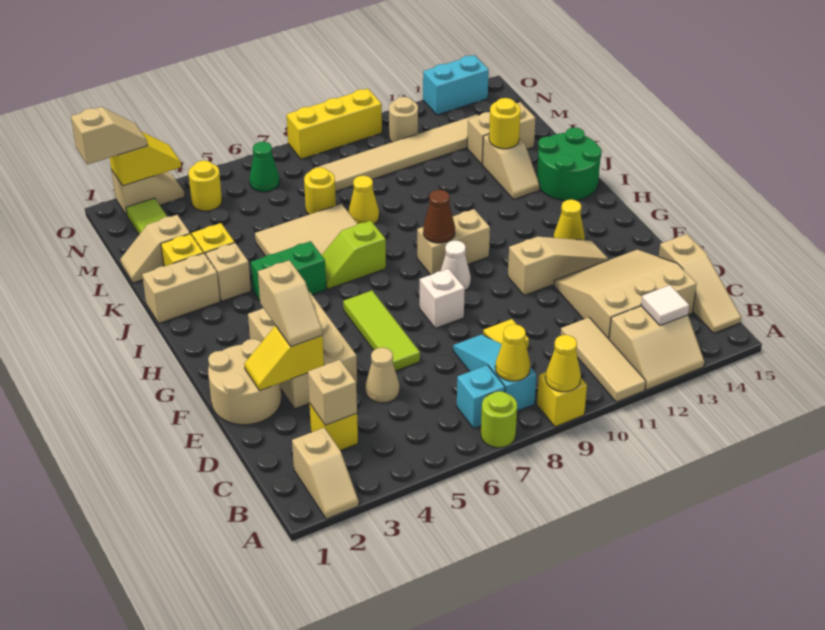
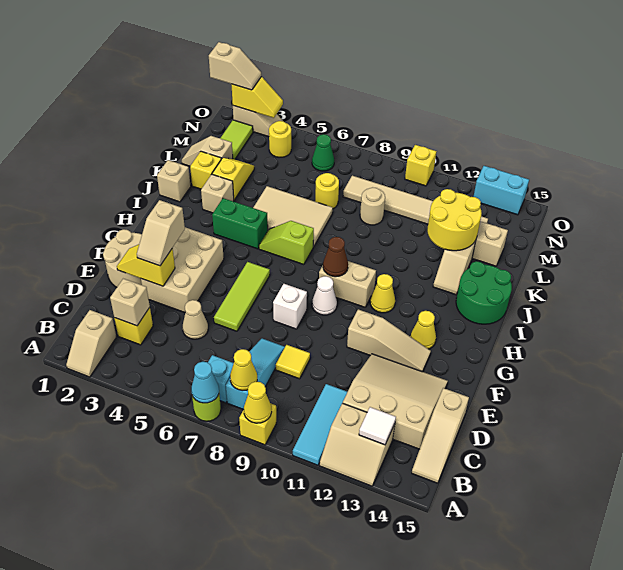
none -> cyan cone A7 level 2
tan tile A11:C11 level 1 -> cyan tile A11:C11 level 1
tan brick J1:J2 level 1 -> tan brick J1 level 1
yellow cone K8 level 1 -> yellow cone H11 level 1
yellow round brick K13 level 2 -> yellow round brick K12:L13 level 2
tan round brick N11 level 1 -> tan round brick L9 level 1
yellow brick O8:O10 level 1 -> yellow brick O10 level 1

